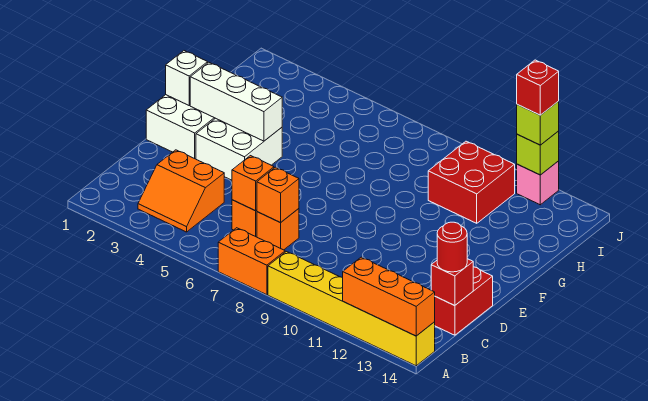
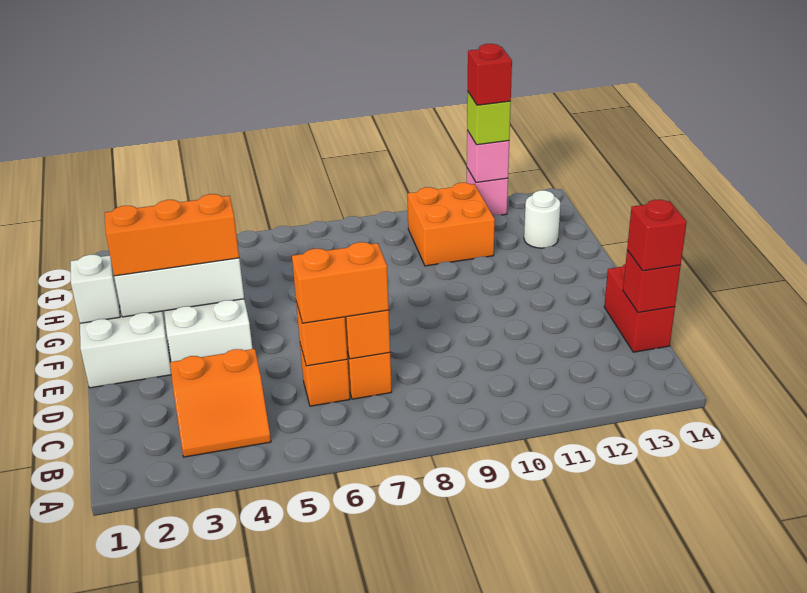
orange brick A7:A8 level 1 -> orange brick C6:C7 level 3
yellow brick A9:A14 level 1 -> none
orange brick A12:A14 level 2 -> orange brick F2:F4 level 3
red round brick C14 level 3 -> red brick C14 level 3
red brick H10:I11 level 1 -> orange brick H10:I11 level 1
none -> white round brick H13 level 1
lime brick J12 level 2 -> pink brick J12 level 2

